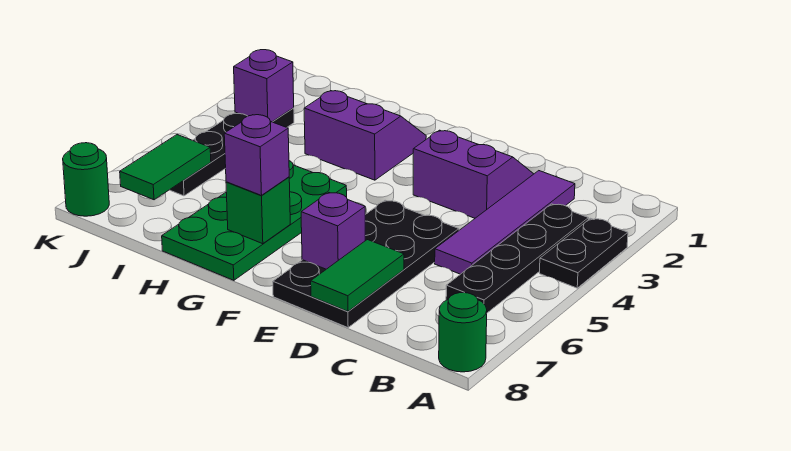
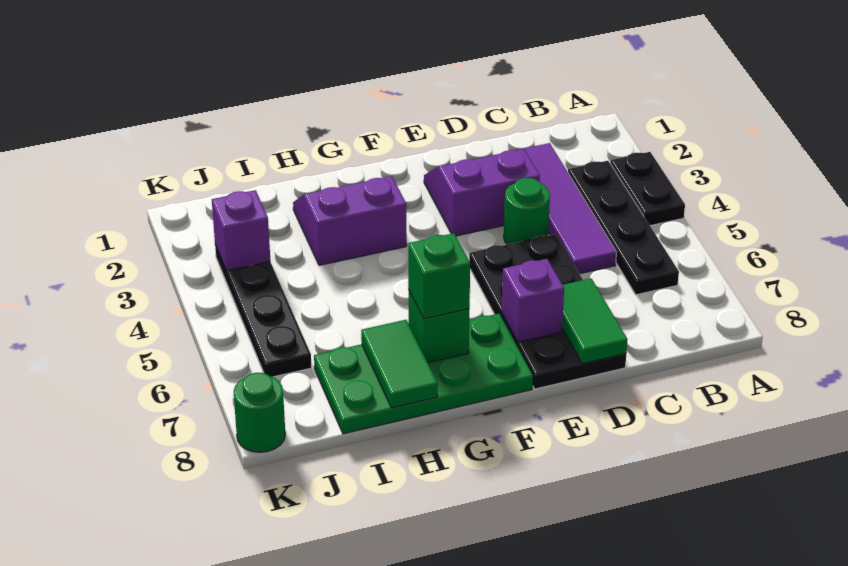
green round brick A8 level 1 -> green round brick D4 level 1
green plate G5:H8 level 1 -> green plate F7:I8 level 1
purple brick G7 level 3 -> green brick G7 level 3
green tile J6:J7 level 2 -> green tile H7:H8 level 2

